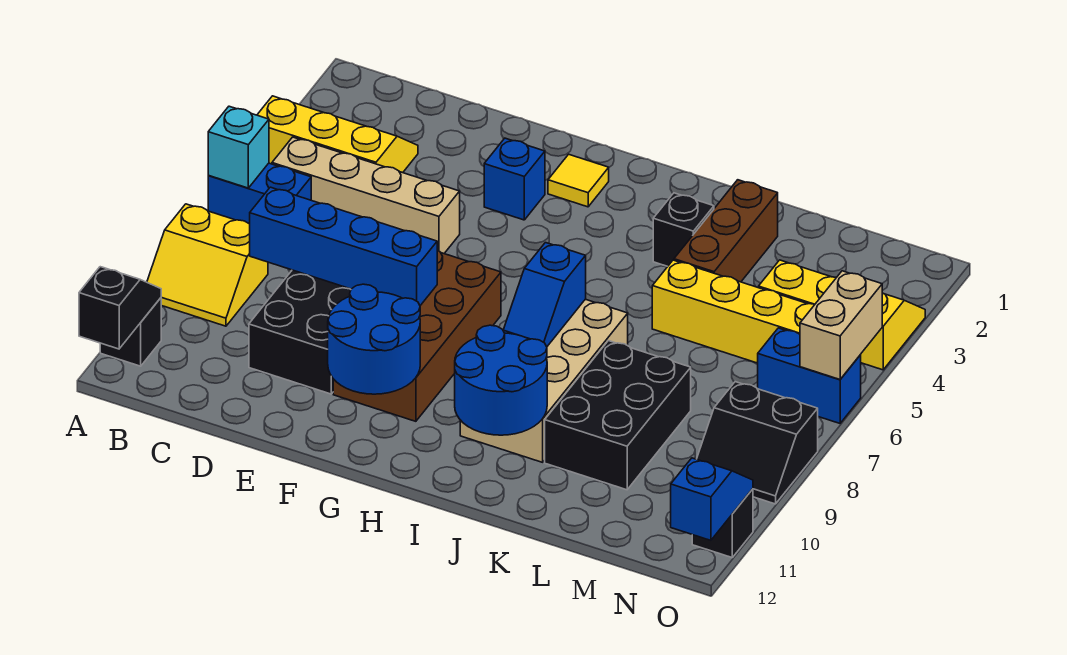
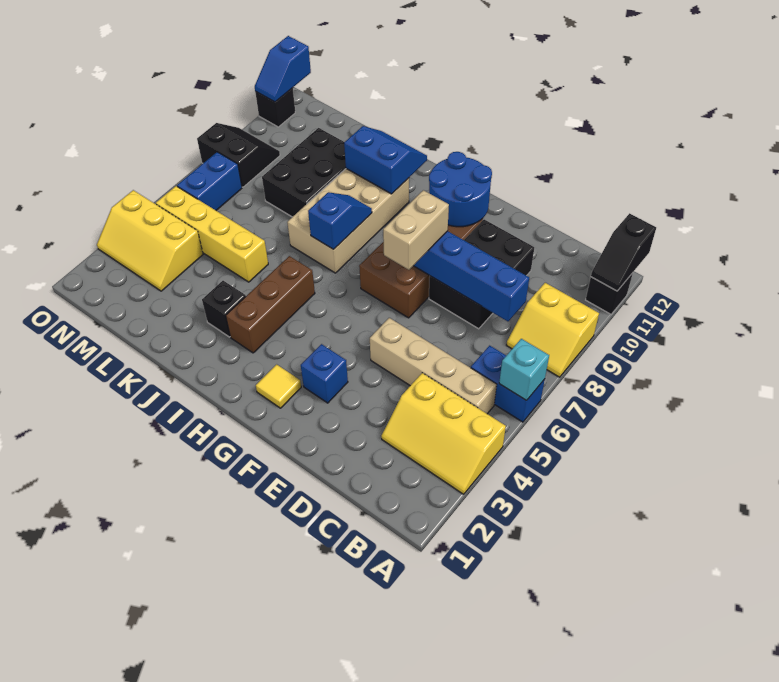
yellow slope A8:B9 level 1 top 8 -> yellow slope A8:B9 level 1 top 9
blue round brick I10:J11 level 2 -> blue slope I10:J11 level 2 top 10
brown brick K2:K4 level 1 -> brown brick I3:I5 level 1
blue brick N6:O6 level 1 -> blue brick N6:N7 level 1
tan brick O5:O6 level 2 -> tan brick F7:F8 level 3

